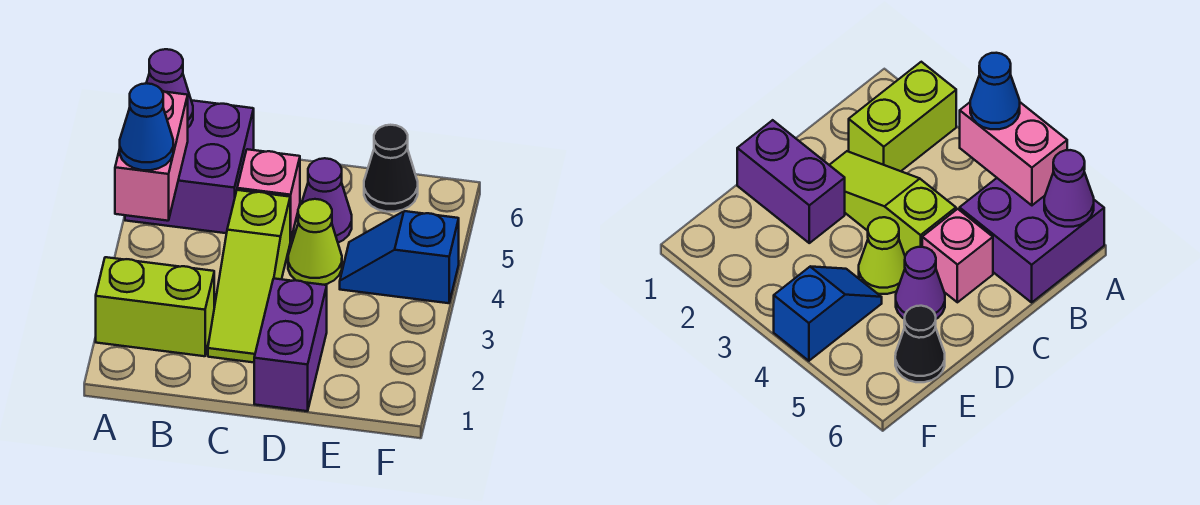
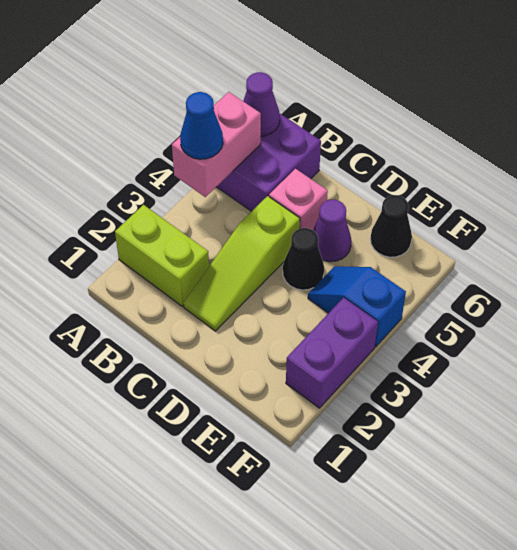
purple brick D1:D2 level 1 -> purple brick F2:F3 level 1
lime cone D4 level 1 -> black cone D4 level 1

